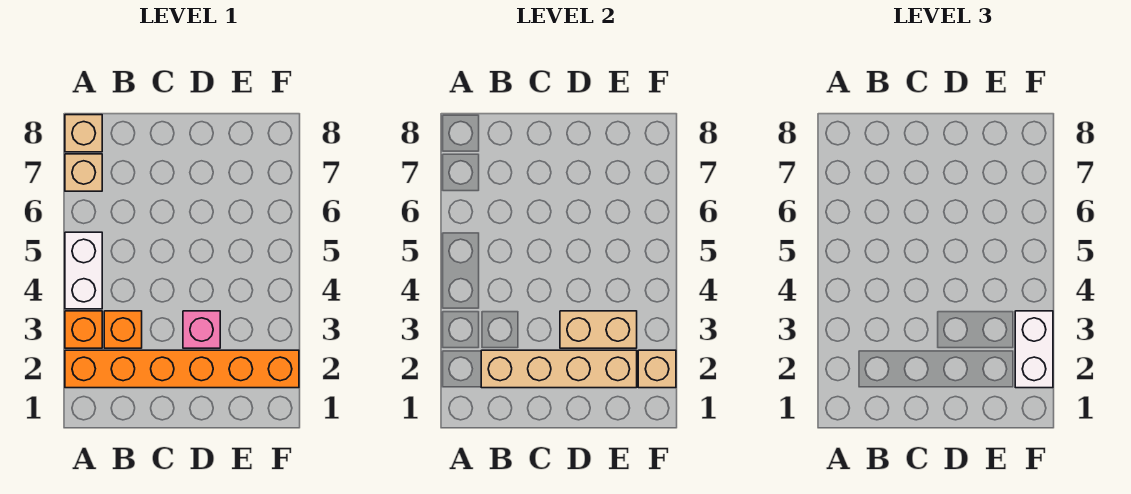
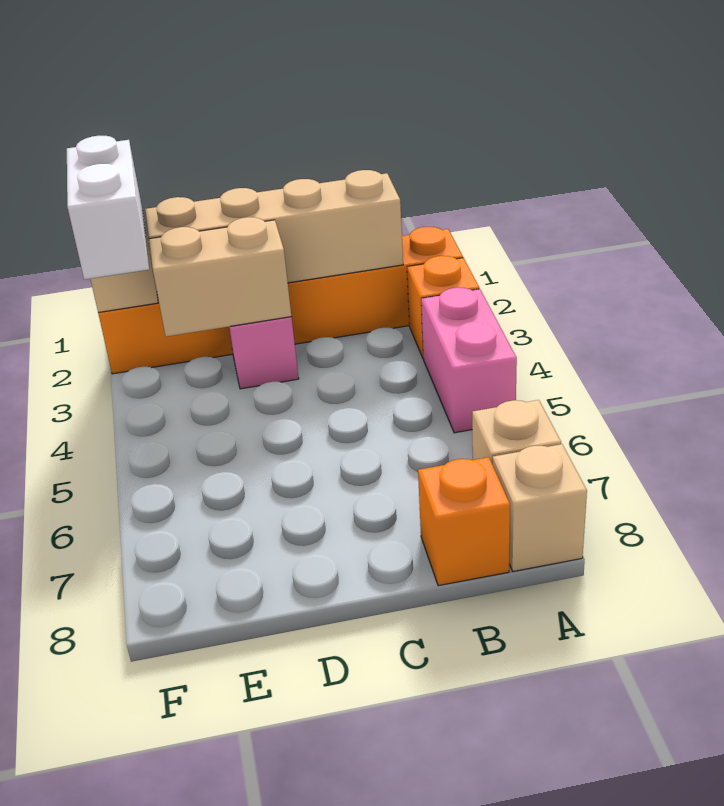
white brick A4:A5 level 1 -> pink brick A4:A5 level 1
orange brick B3 level 1 -> orange brick B8 level 1

